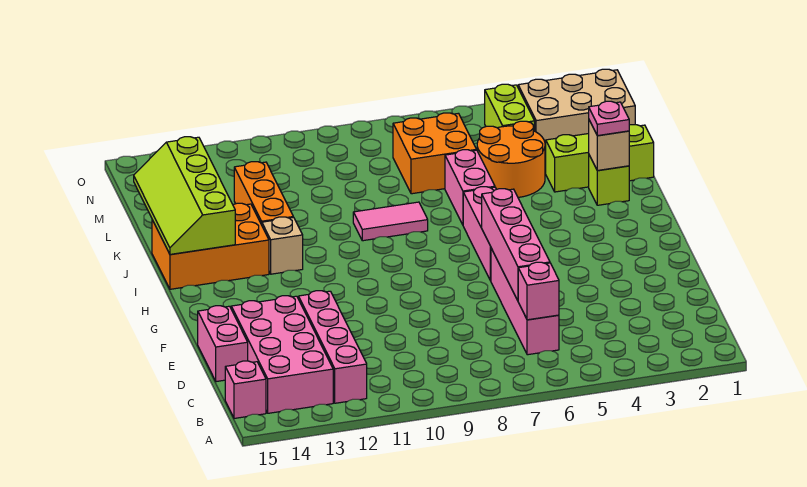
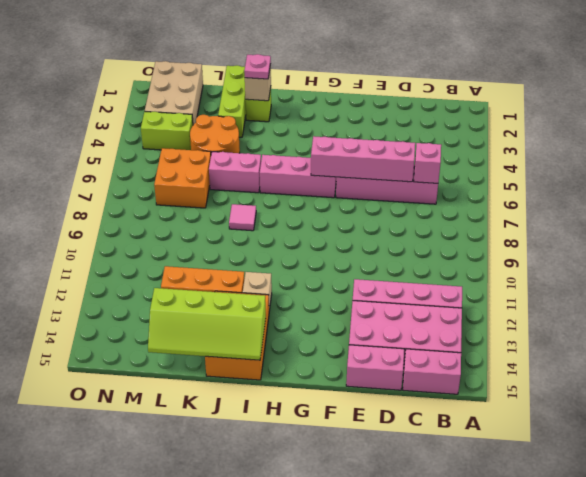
pink brick B15 level 1 -> pink brick B15:C15 level 1
pink tile J8:J9 level 1 -> pink tile J8 level 1

